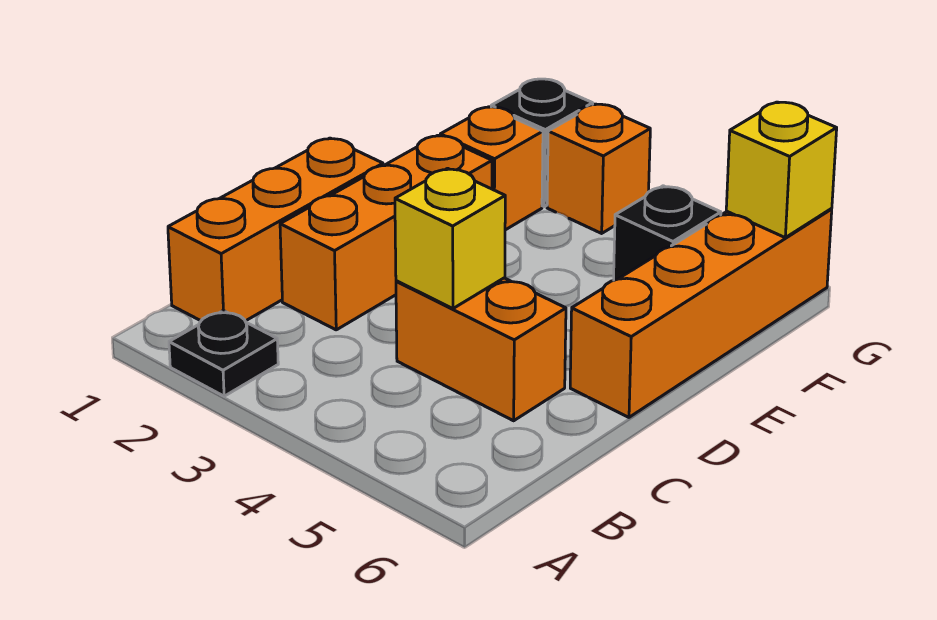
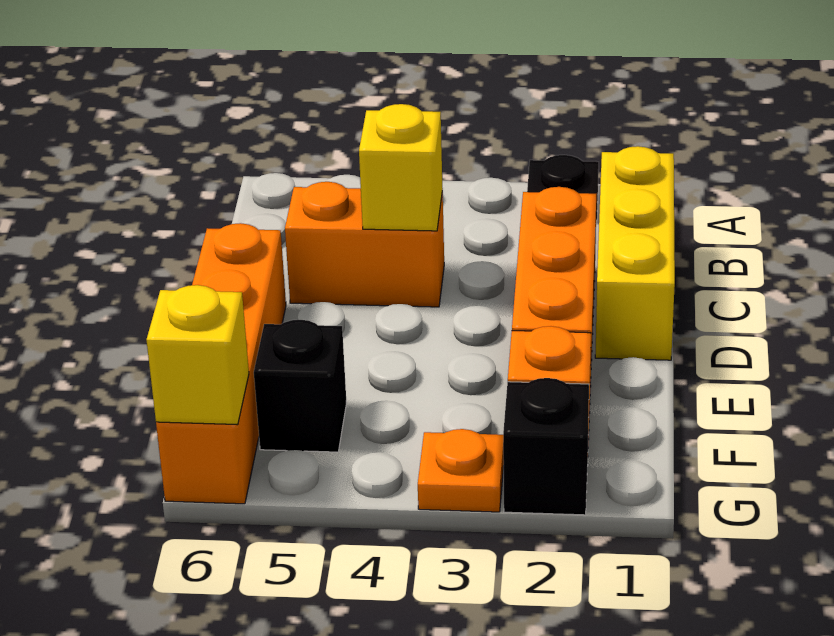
orange brick B1:D1 level 1 -> yellow brick B1:D1 level 1
orange brick G3 level 1 -> orange plate G3 level 1

